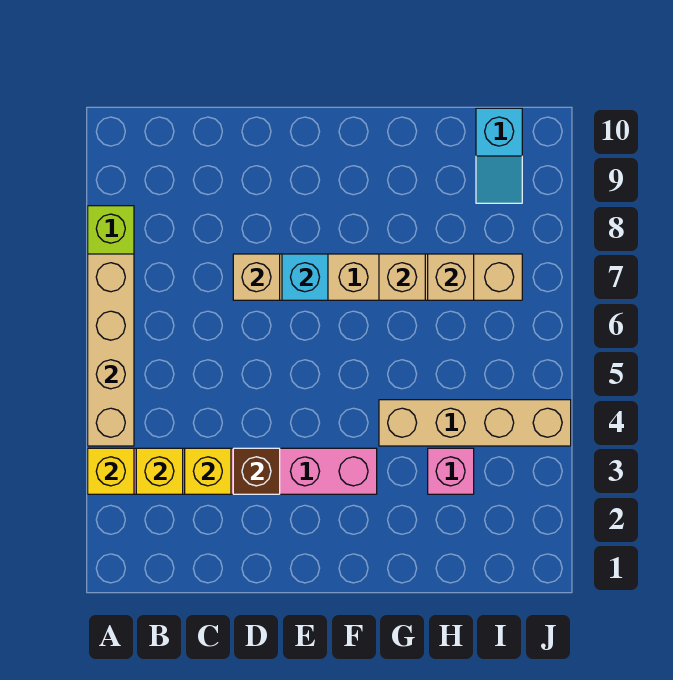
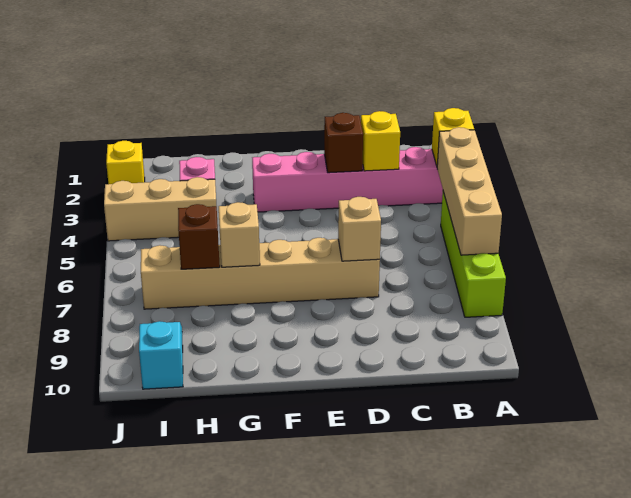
yellow brick B3 level 2 -> yellow brick J2 level 1
cyan brick E7 level 2 -> none
tan brick G4:J4 level 1 -> tan brick H4:J4 level 1
tan brick H7 level 2 -> brown brick H7 level 2

